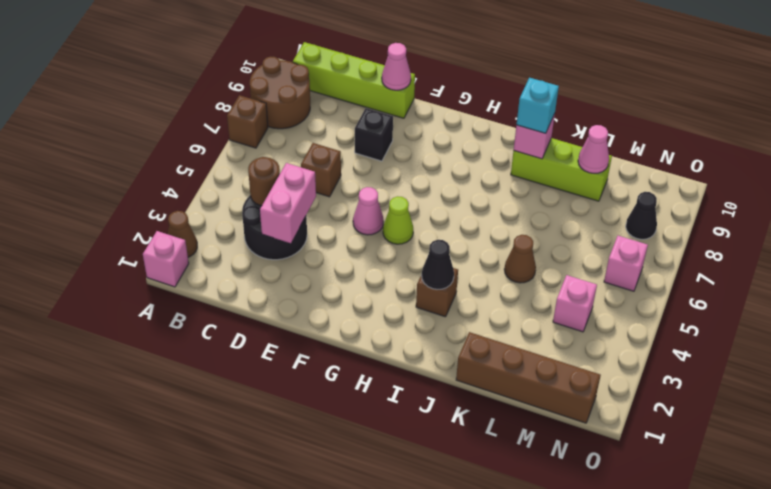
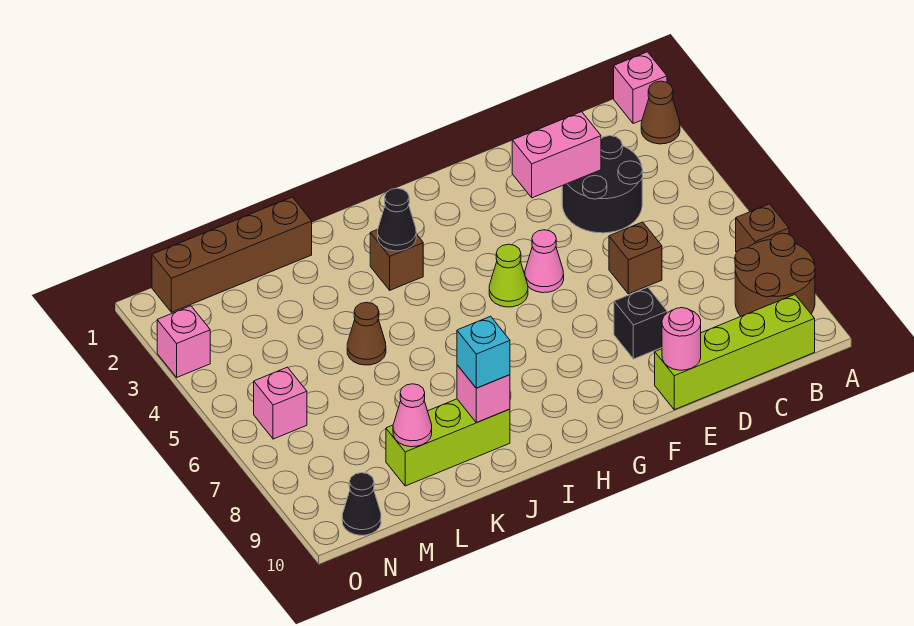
brown round brick C4 level 2 -> none
pink brick D3:D4 level 2 -> pink brick D3:E3 level 2
pink cone E10 level 2 -> pink round brick E10 level 2
pink brick M4 level 1 -> pink brick O3 level 1
black cone N8 level 1 -> black cone N10 level 1

